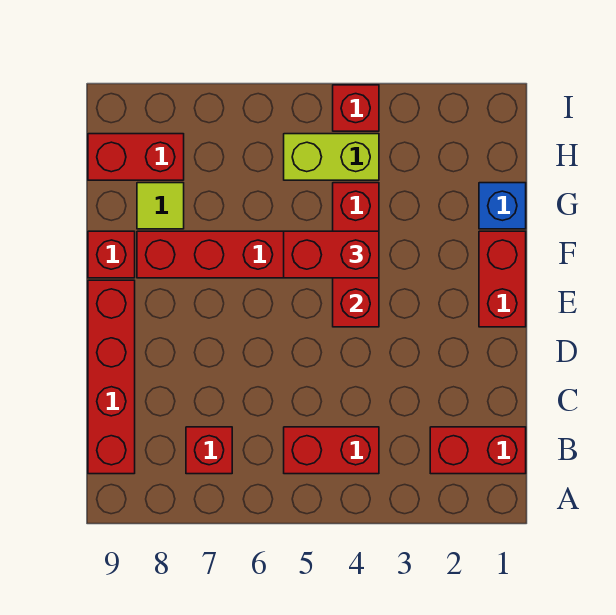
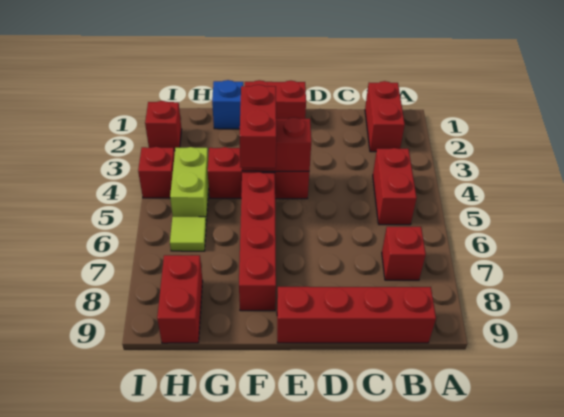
red brick F9 level 1 -> red brick I2 level 1
lime tile G8 level 1 -> lime tile H6 level 1

